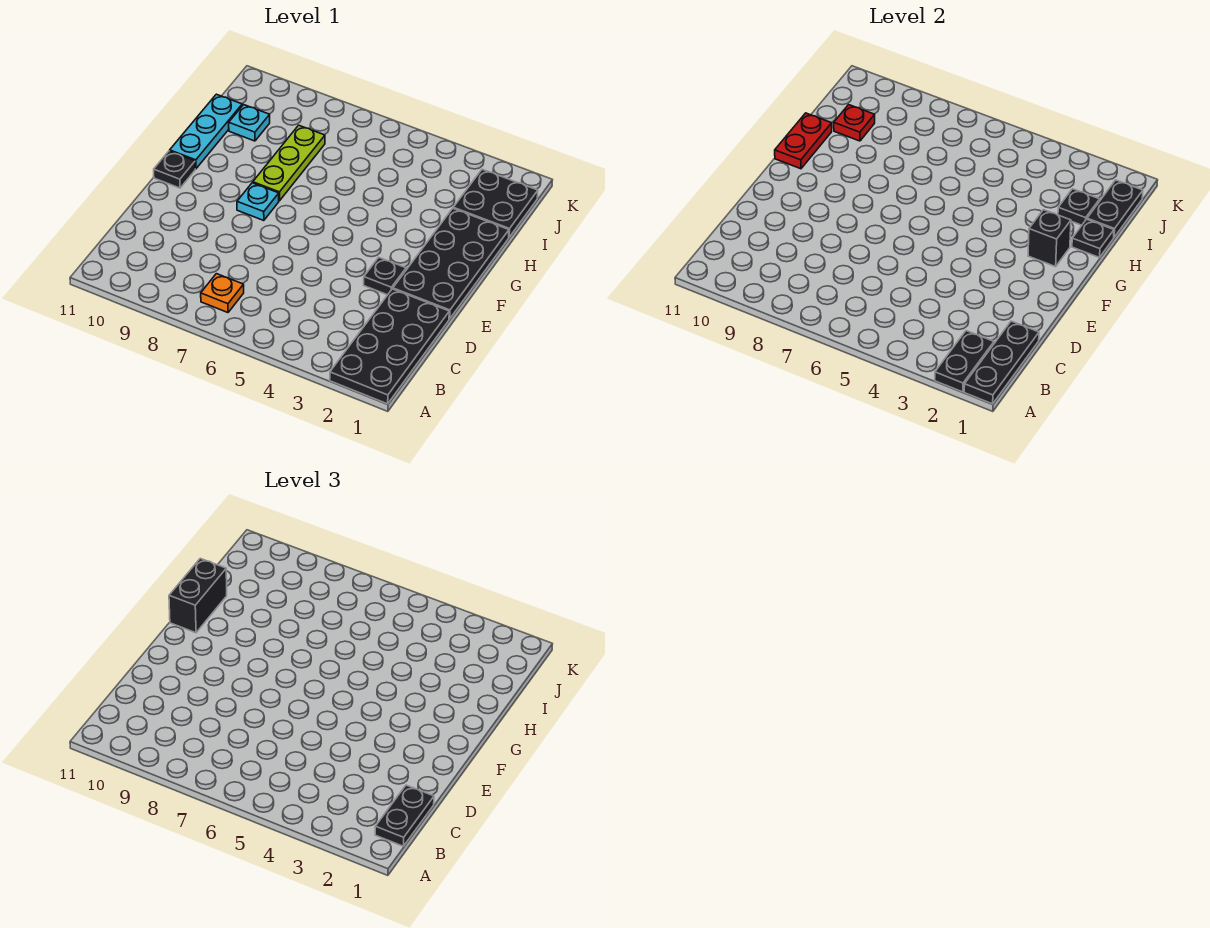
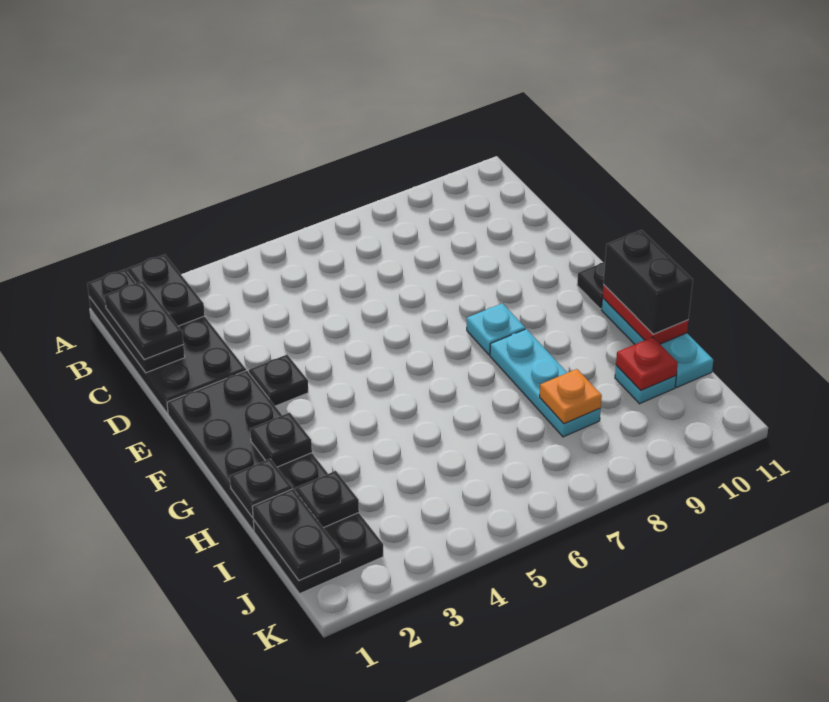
orange plate B7 level 1 -> orange plate I8 level 2
black brick G2 level 2 -> black plate G2 level 2
lime plate G8:I8 level 1 -> cyan plate G8:I8 level 1

